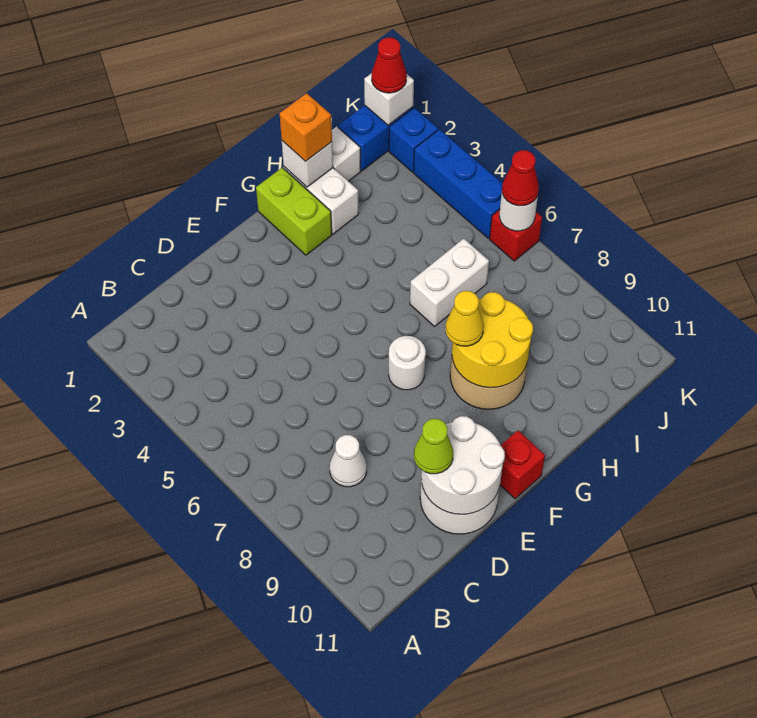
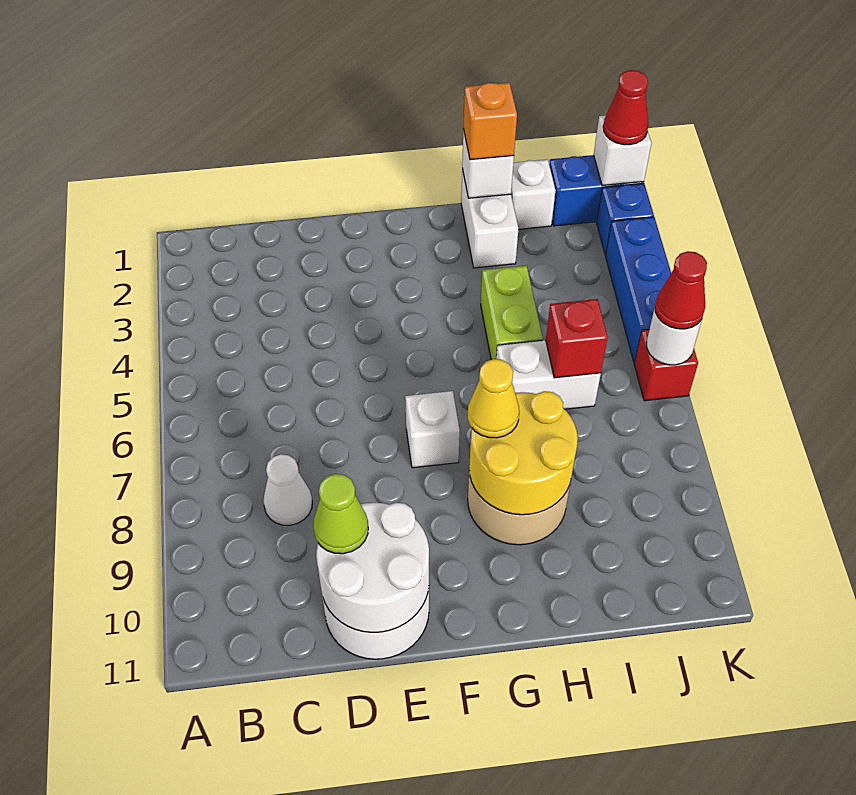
white round brick F7 level 1 -> white brick F7 level 1
red brick F11 level 1 -> red brick I6 level 2
lime brick G1:G2 level 1 -> lime brick H4:H5 level 1

